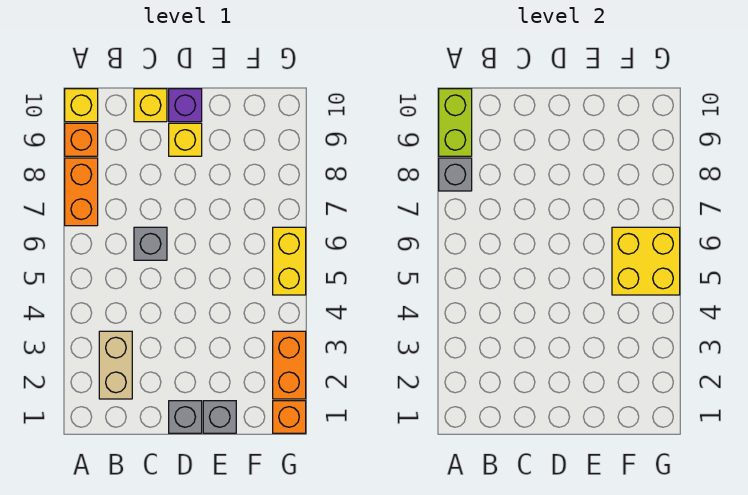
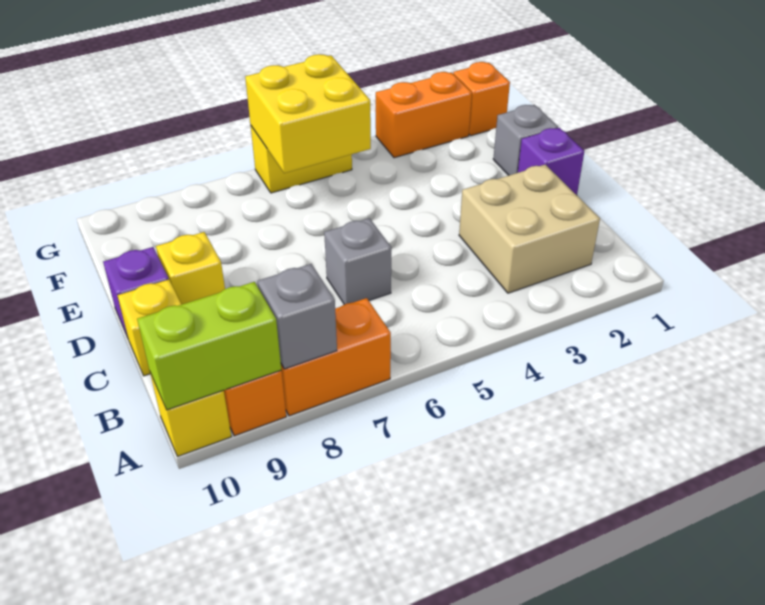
tan brick B2:B3 level 1 -> tan brick B2:C3 level 1
grey brick D1 level 1 -> purple brick D1 level 1

